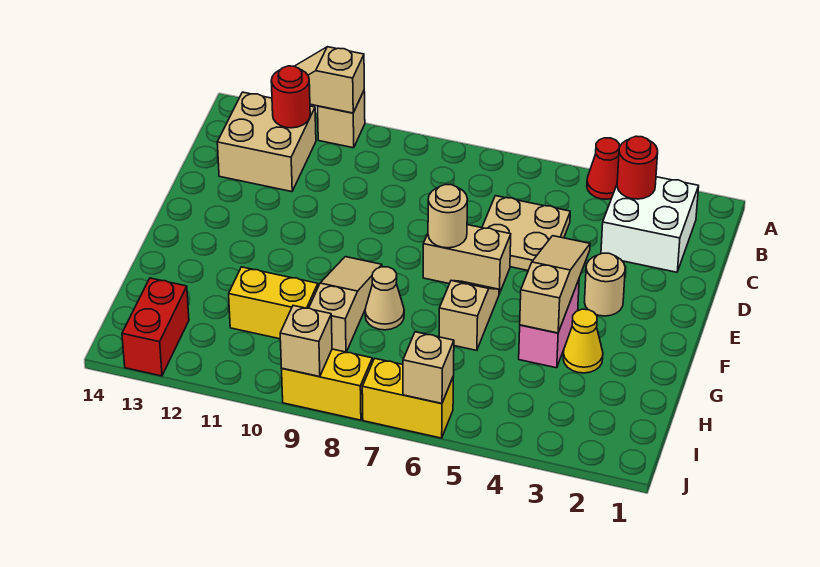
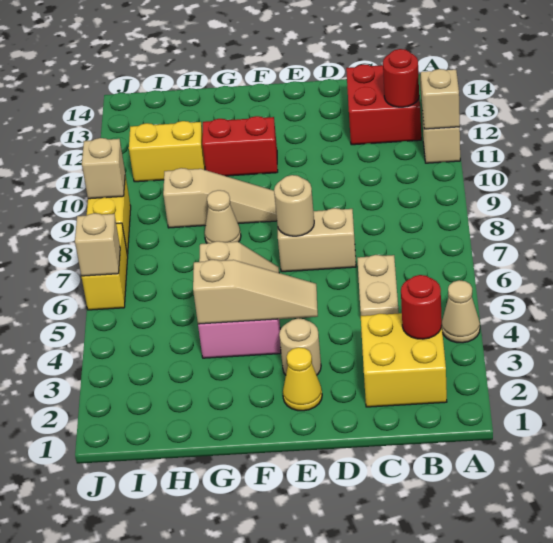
red cone A4 level 1 -> tan cone A4 level 1
white brick B2:C3 level 1 -> yellow brick B2:C3 level 1
tan brick B12:C13 level 1 -> red brick B12:C13 level 1
tan plate C5:D6 level 1 -> tan plate C5:C6 level 1
tan brick E6:E7 level 1 -> tan brick D7:E7 level 1
yellow cone G3 level 1 -> yellow cone E2 level 1
yellow brick H10:H11 level 1 -> yellow brick H11:I11 level 1
red brick I13:J13 level 1 -> red brick F11:G11 level 1

